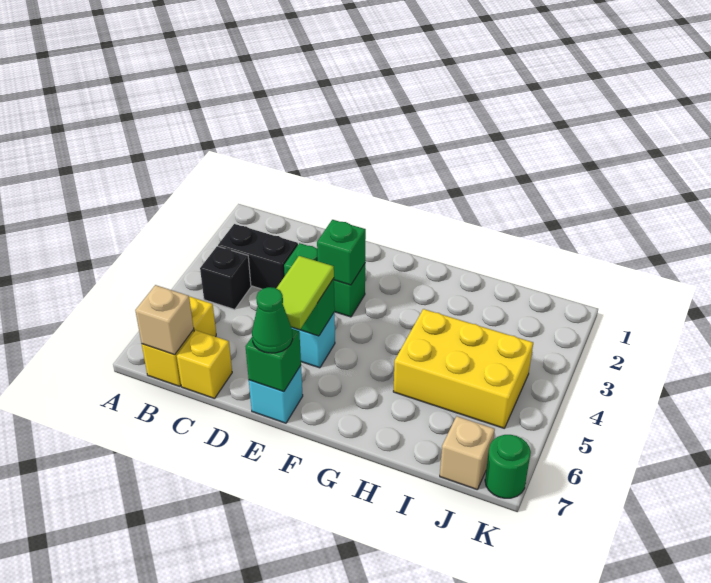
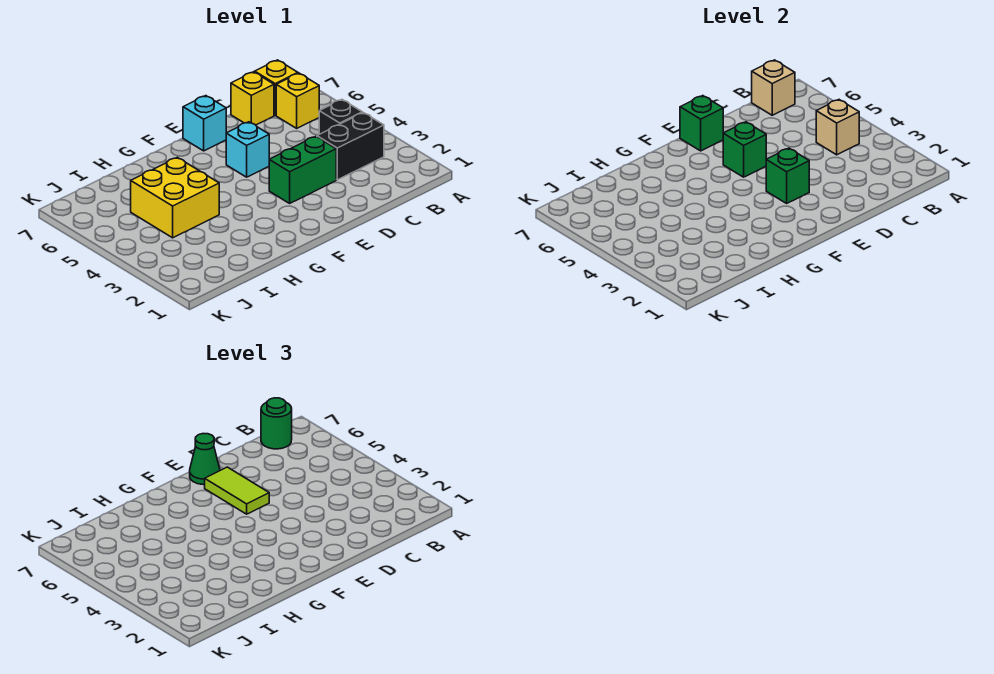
yellow brick H4:J5 level 1 -> yellow brick H4:I5 level 1
tan brick J7 level 1 -> tan brick B4 level 2
green round brick K7 level 1 -> green round brick B7 level 3

